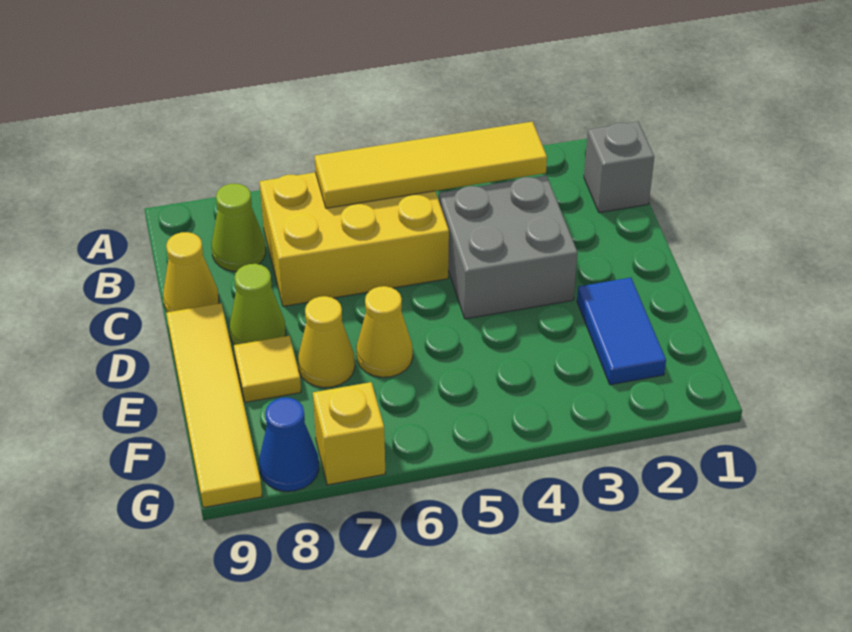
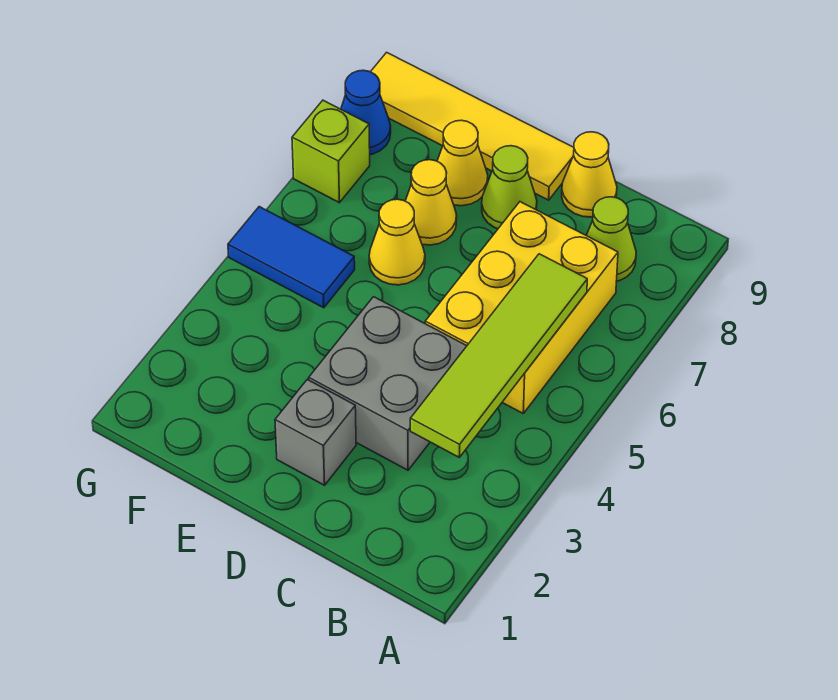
grey brick B1 level 1 -> grey brick D2 level 1
yellow tile B3:B6 level 2 -> lime tile B3:B6 level 2
blue tile E2:F2 level 1 -> blue tile F5:G5 level 1
yellow tile E8 level 1 -> yellow cone E8 level 1
yellow brick G7 level 1 -> lime brick G7 level 1

